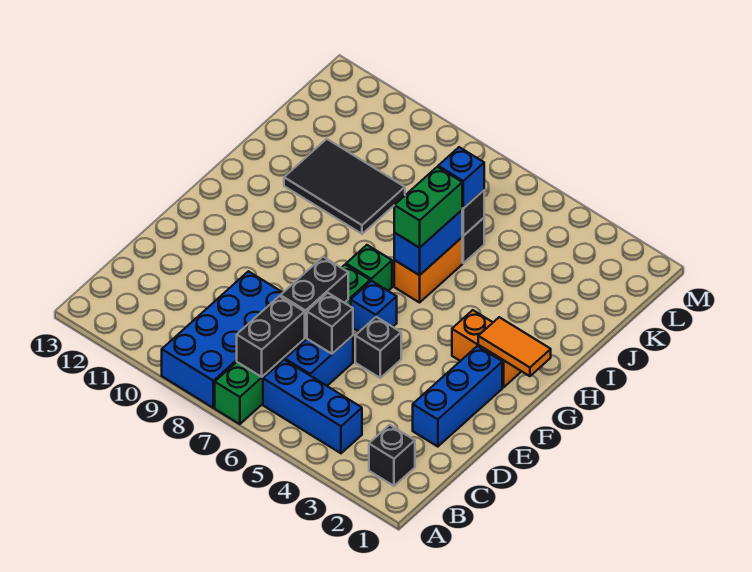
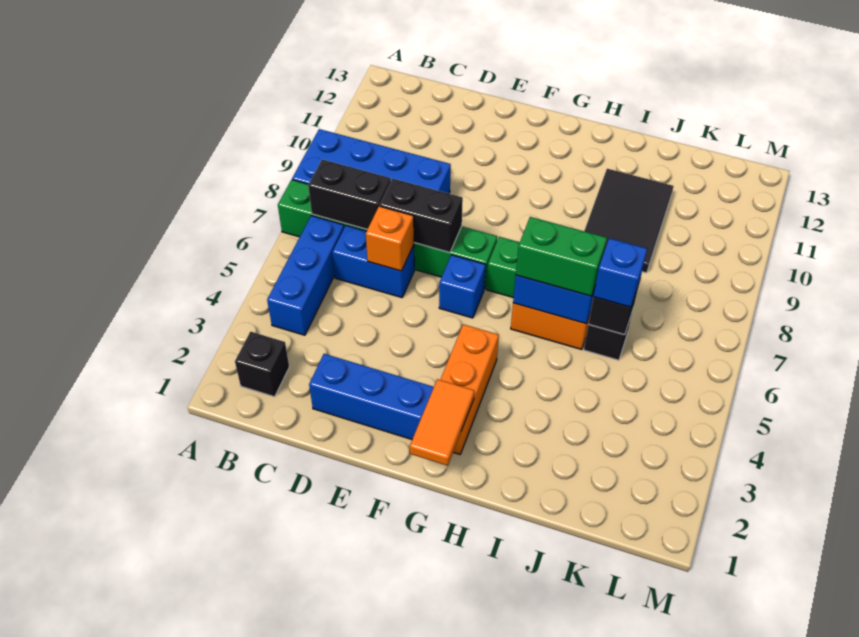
black brick D6 level 2 -> orange brick D6 level 2
black brick E5 level 1 -> none
orange brick G2:G3 level 1 -> orange brick G2:G4 level 1

